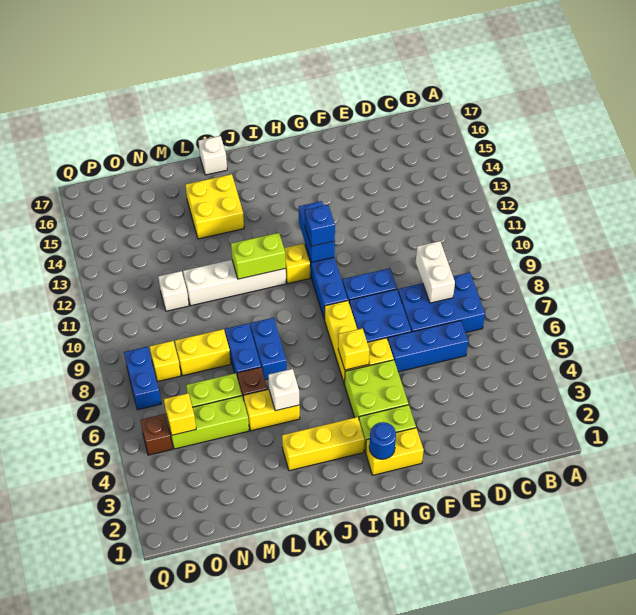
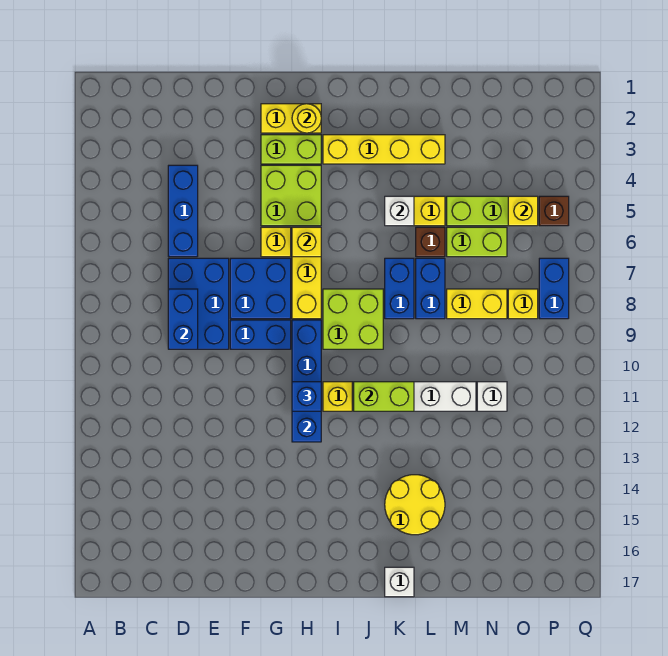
blue brick C7:E8 level 1 -> blue brick D7:E9 level 1
blue brick D6:F6 level 1 -> blue brick D4:D6 level 1
white brick D8:D9 level 2 -> blue brick D8:D9 level 2
blue round brick H2 level 2 -> yellow round brick H2 level 2
yellow brick I3:K3 level 1 -> yellow brick I3:L3 level 1
none -> lime brick I8:J9 level 1
yellow brick K14:L15 level 1 -> yellow round brick K14:L15 level 1

